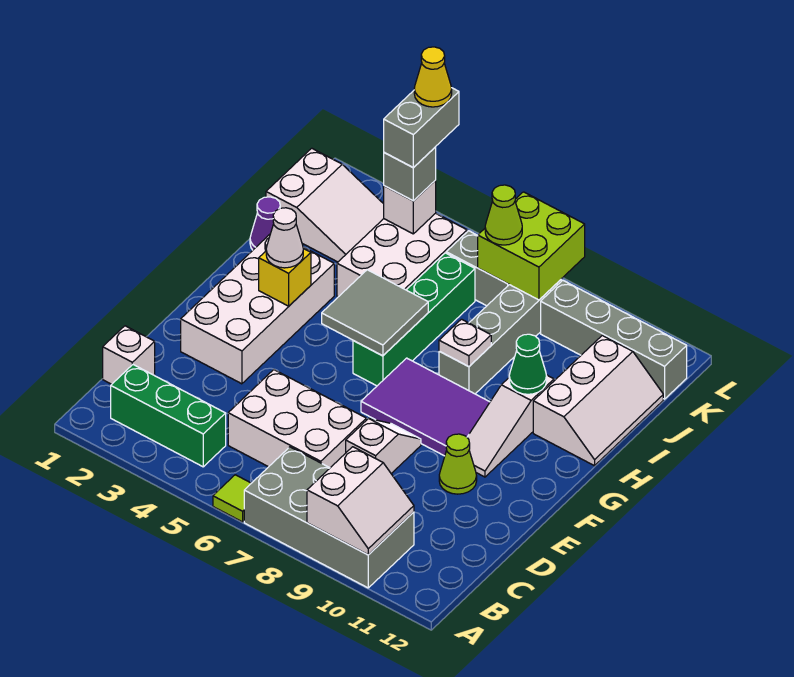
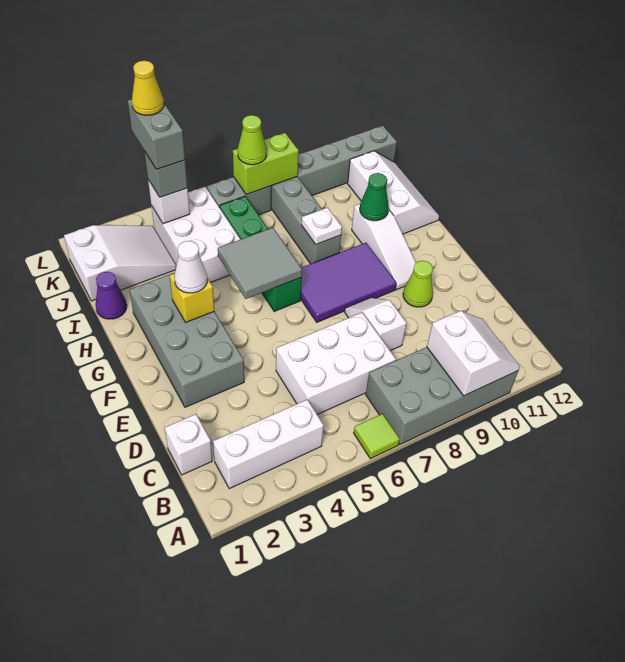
green brick B2:B4 level 1 -> white brick B2:B4 level 1
white brick E2:H3 level 1 -> grey brick E2:H3 level 1
lime brick K7:L8 level 2 -> lime brick K7:K8 level 2

